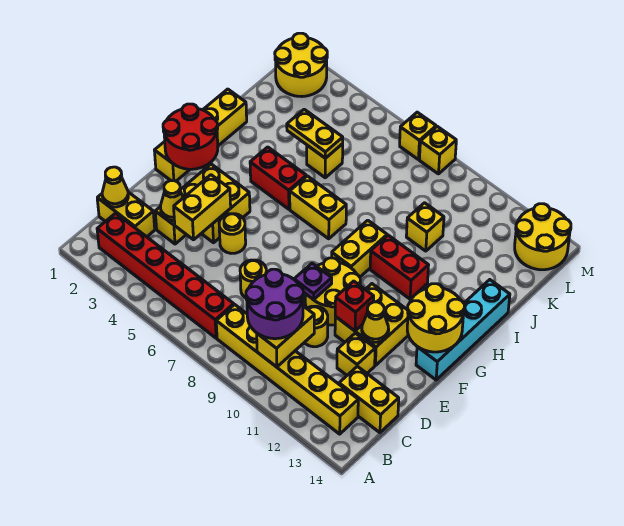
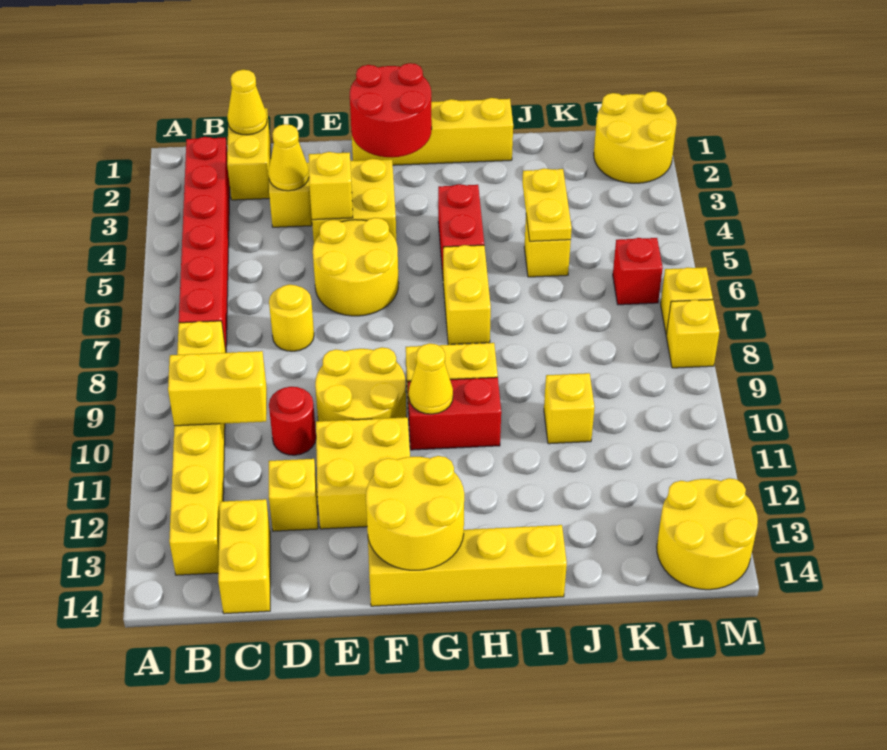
purple round brick B9:C10 level 3 -> none
yellow brick D4:E4 level 2 -> yellow brick E4 level 2
yellow round brick D10 level 1 -> red round brick D10 level 1
yellow round brick E5 level 1 -> yellow round brick E5:F6 level 1
purple plate E9 level 2 -> none
red brick E11 level 2 -> red brick L6 level 1
yellow cone E12 level 2 -> yellow cone G10 level 2
cyan brick F14:I14 level 1 -> yellow brick F14:I14 level 1
red brick H10:H11 level 1 -> red brick G10:H10 level 1

